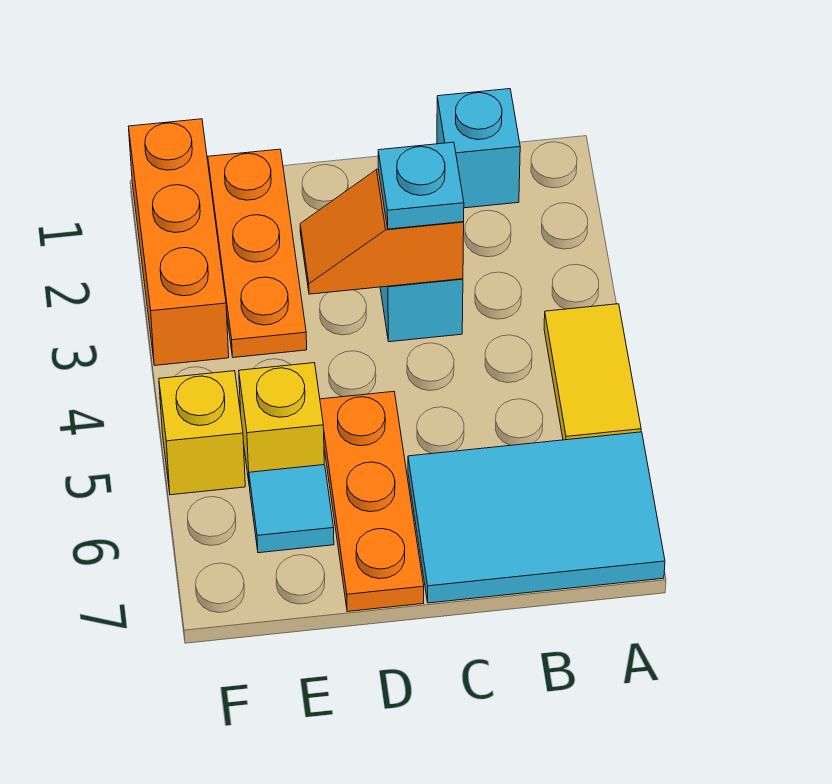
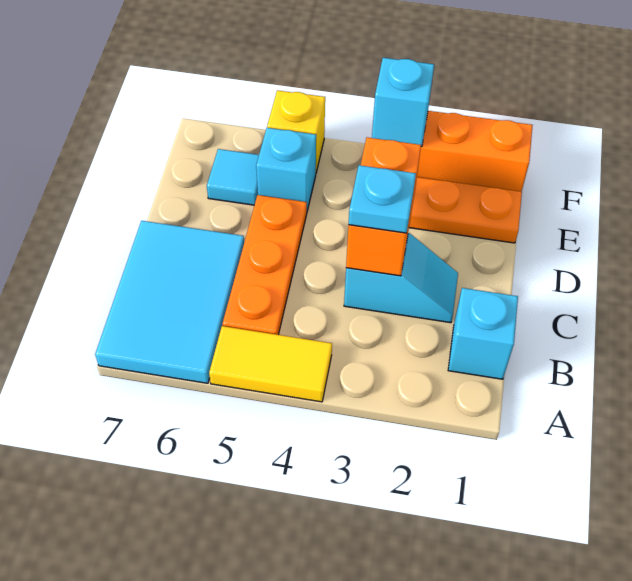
orange slope C3:D3 level 2 top C -> orange brick C3:D3 level 2
orange plate D5:D7 level 1 -> orange plate B5:D5 level 1
yellow brick E5 level 1 -> cyan brick E5 level 1
none -> cyan brick F3 level 2

